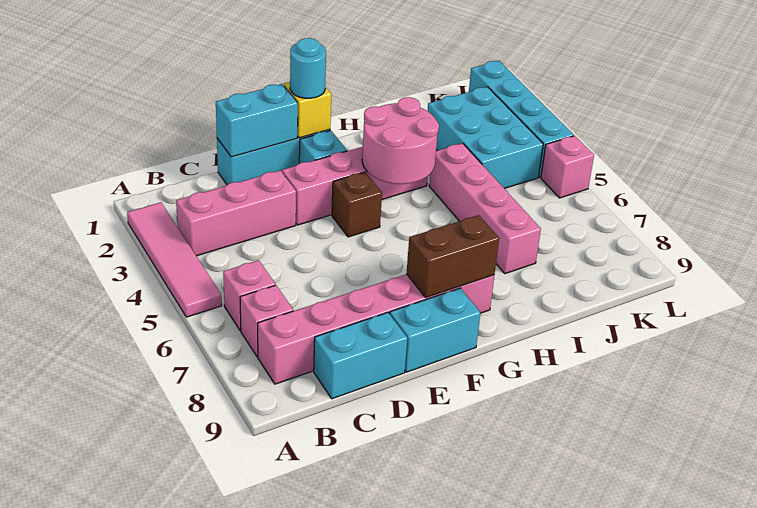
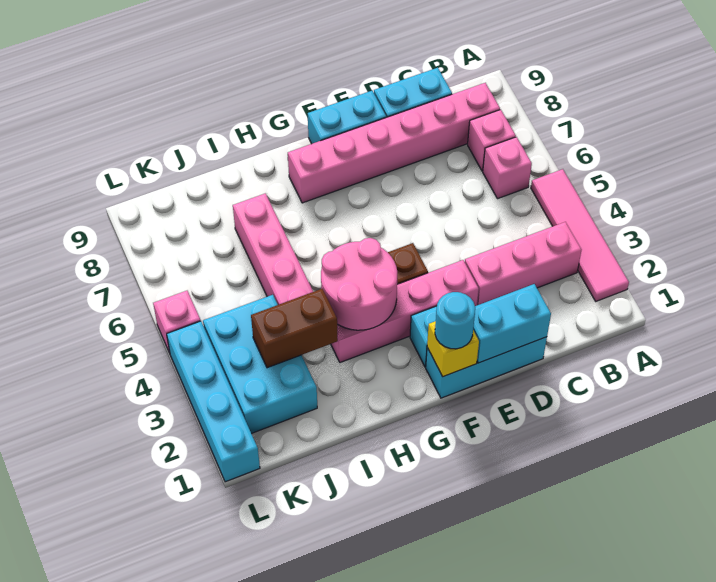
brown brick F8:G8 level 2 -> brown brick I3:J3 level 2

